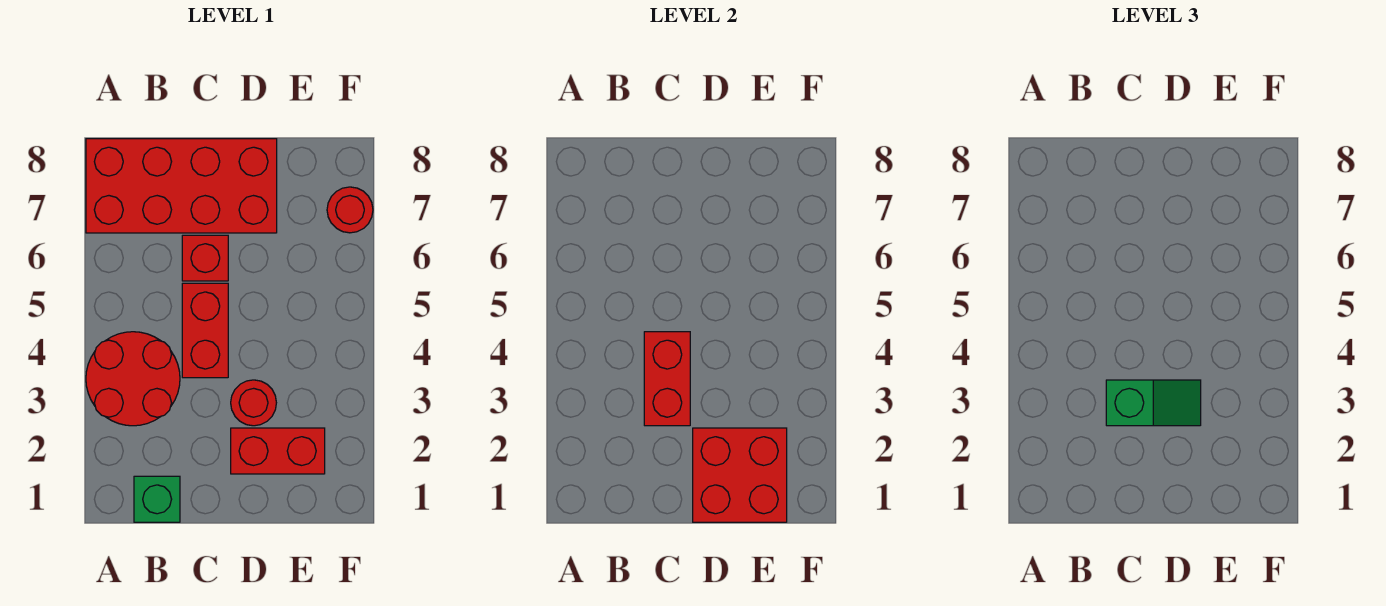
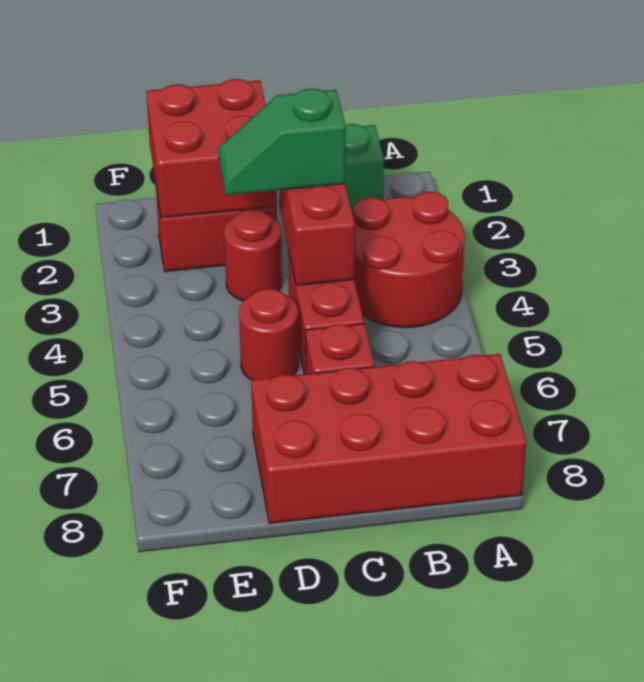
red round brick F7 level 1 -> red round brick D5 level 1

